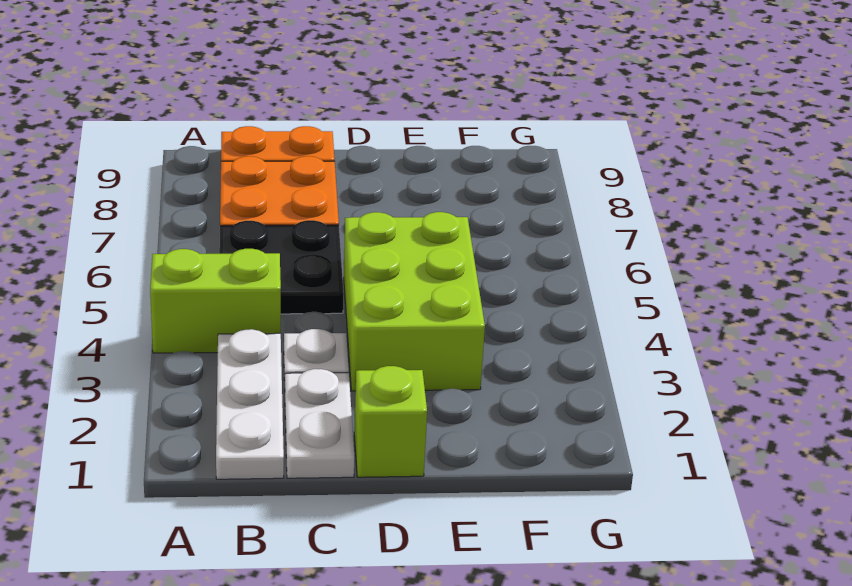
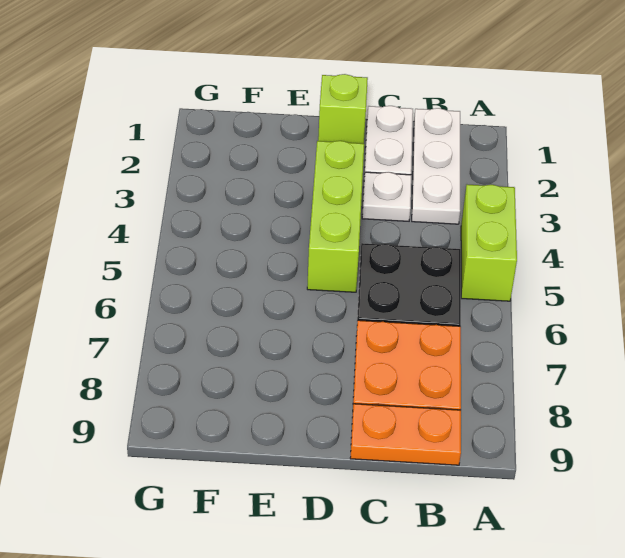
lime brick A4:B4 level 1 -> lime brick A4:A5 level 1
lime brick D3:E5 level 1 -> lime brick D3:D5 level 1

